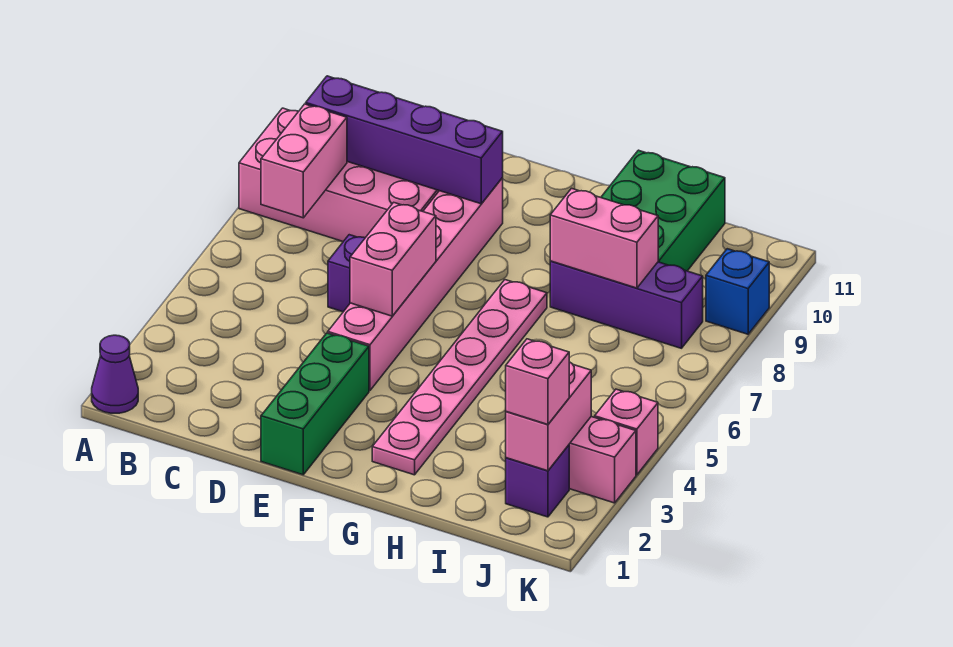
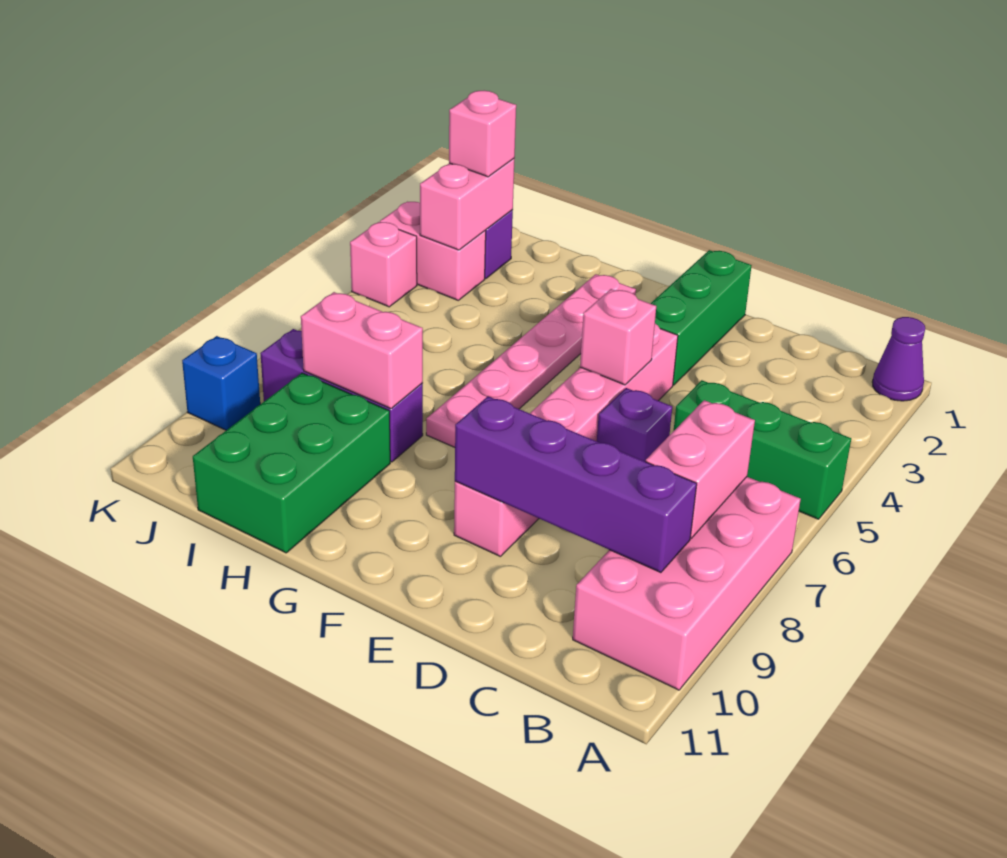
none -> green brick A5:C5 level 1
pink brick A8:D9 level 1 -> pink brick A7:B10 level 1
pink brick E5:E6 level 2 -> pink brick E5 level 2

